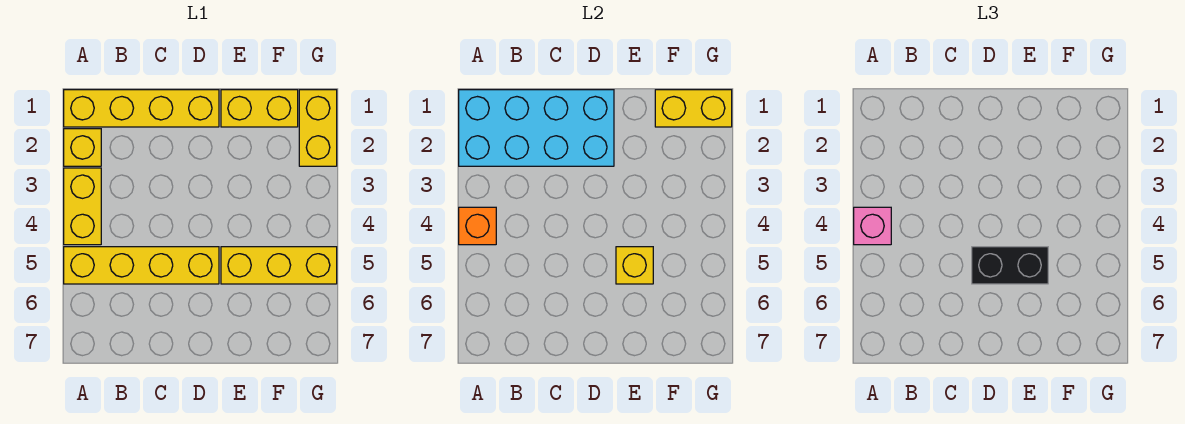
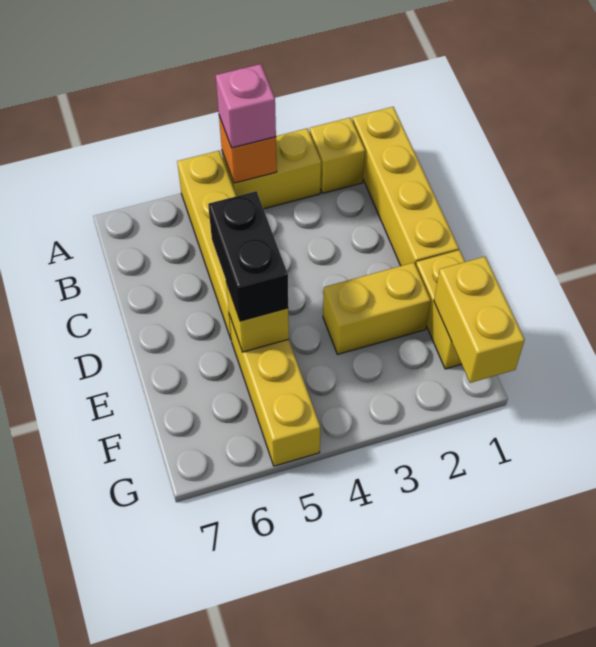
cyan brick A1:D2 level 2 -> none
yellow brick G1:G2 level 1 -> yellow brick E2:E3 level 1

